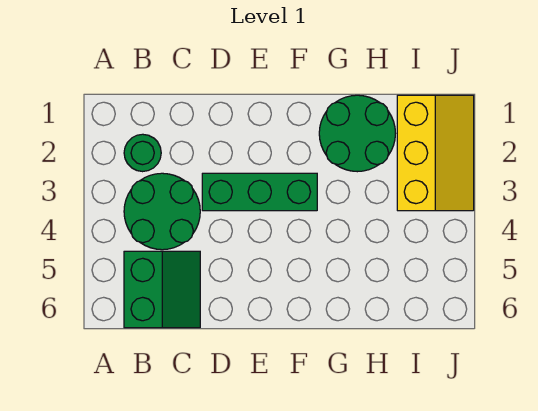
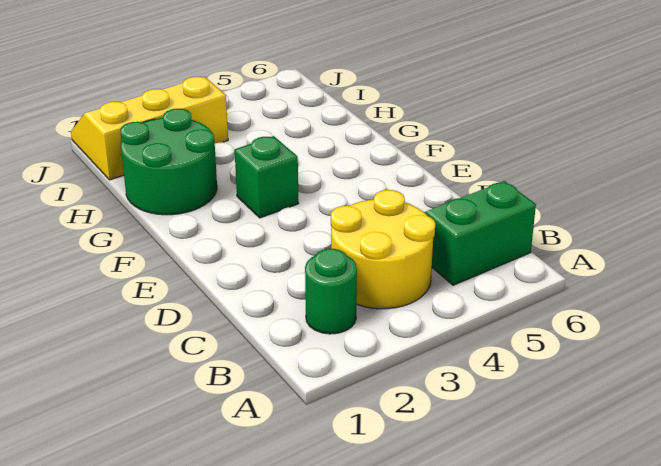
green round brick B3:C4 level 1 -> yellow round brick B3:C4 level 1
green brick D3:F3 level 1 -> green brick F3 level 1

